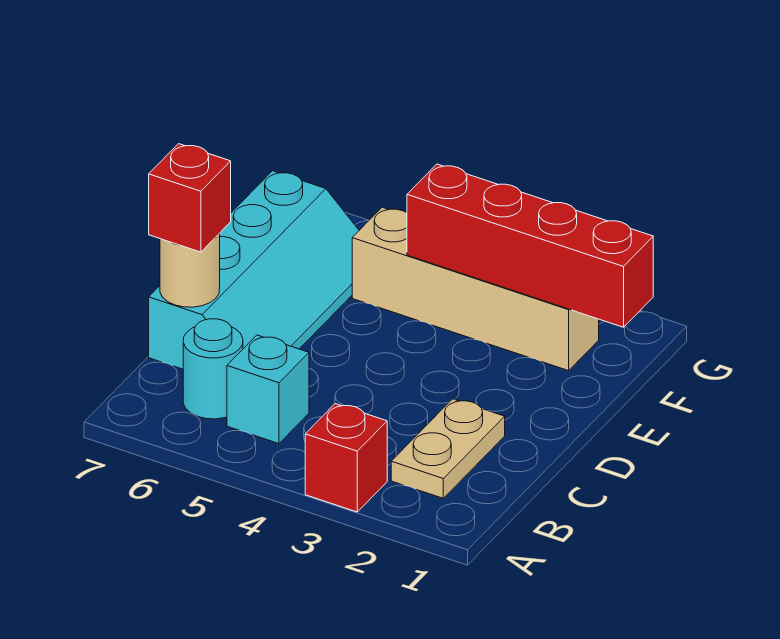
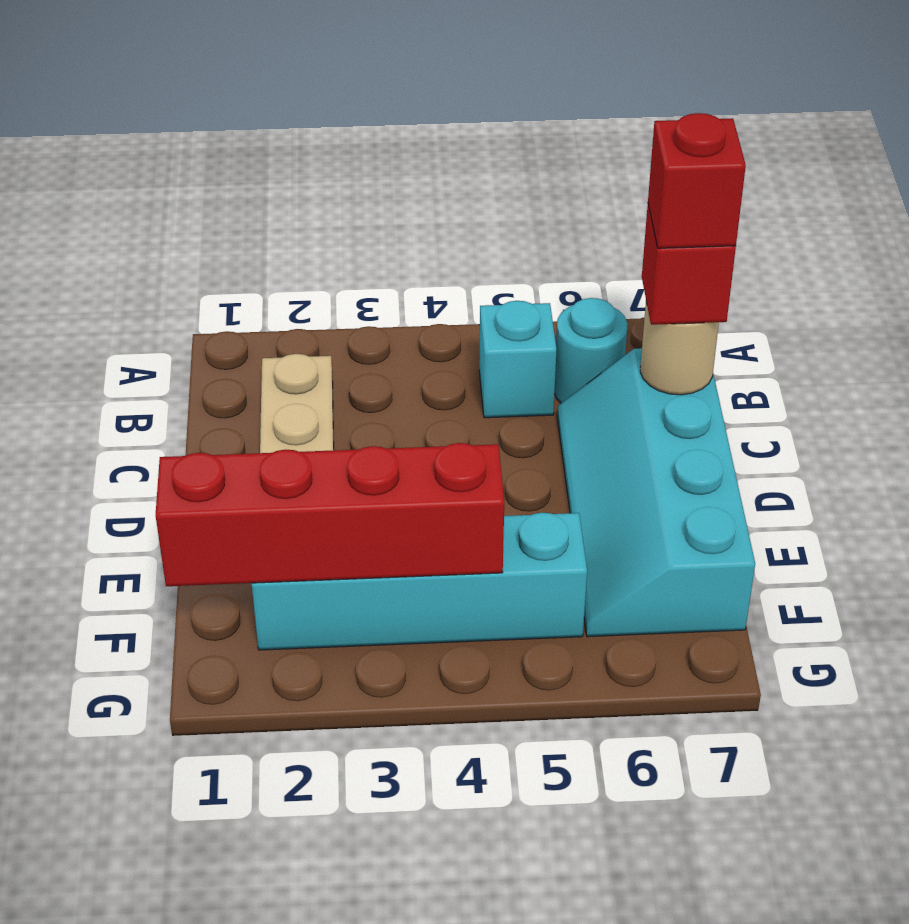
red brick A3 level 1 -> red brick C7 level 4
tan brick F2:F5 level 1 -> cyan brick F2:F5 level 1

